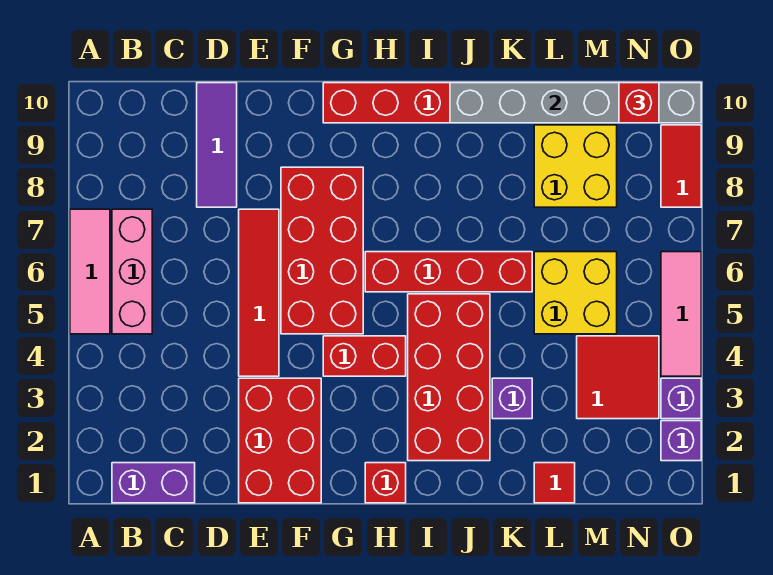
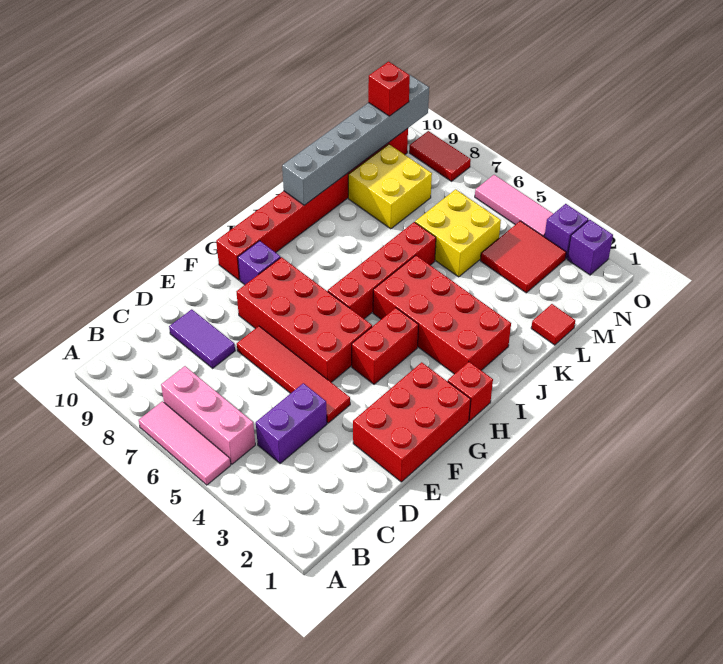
purple brick B1:C1 level 1 -> purple brick C4:D4 level 1
purple tile D8:D10 level 1 -> purple tile D8:D9 level 1
red brick E1:F3 level 1 -> red brick E1:G2 level 1
purple brick K3 level 1 -> purple brick G9 level 1

